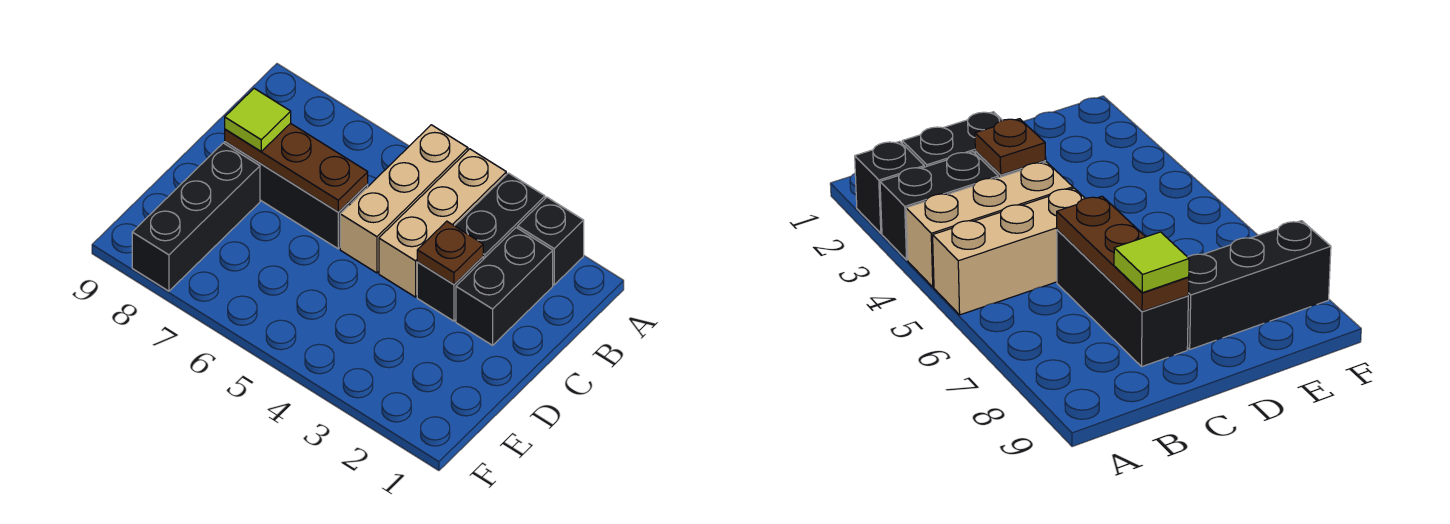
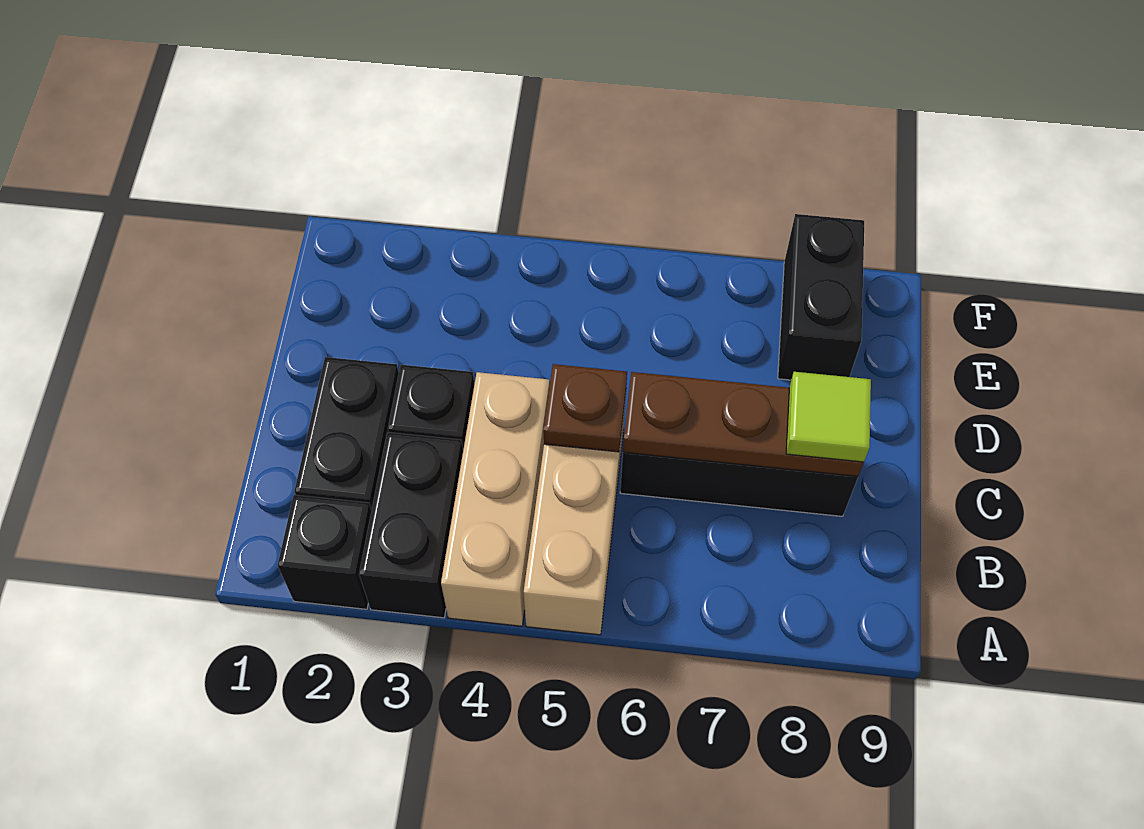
brown plate C3 level 2 -> brown plate C5 level 2
black brick D8:F8 level 1 -> black brick E8:F8 level 1

